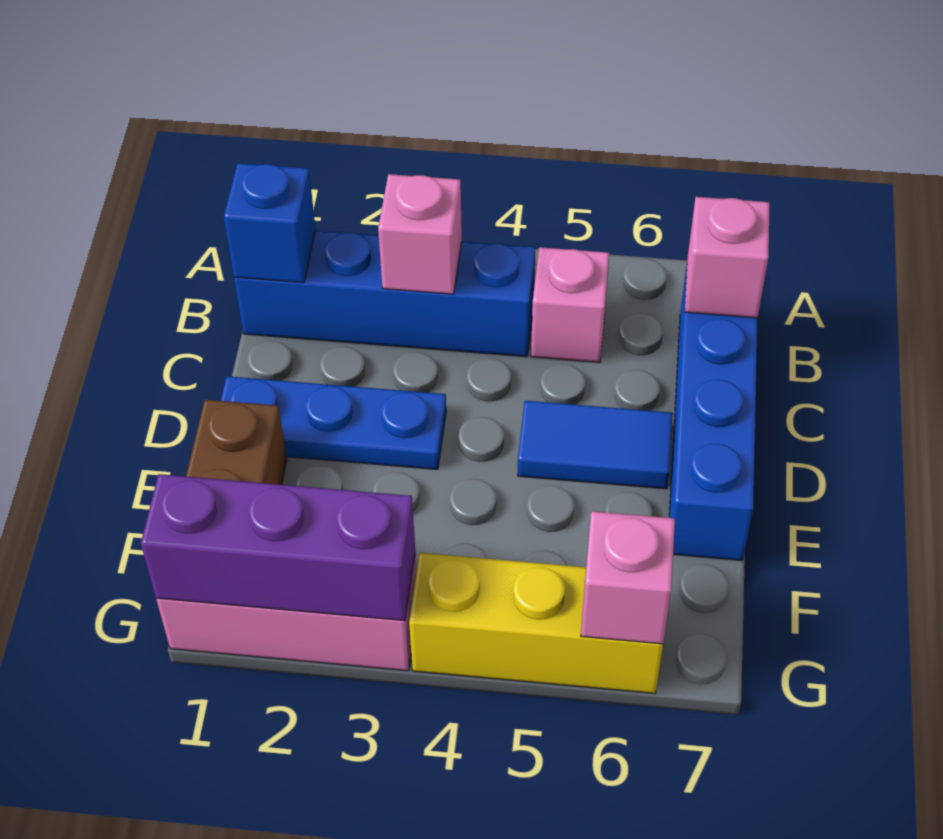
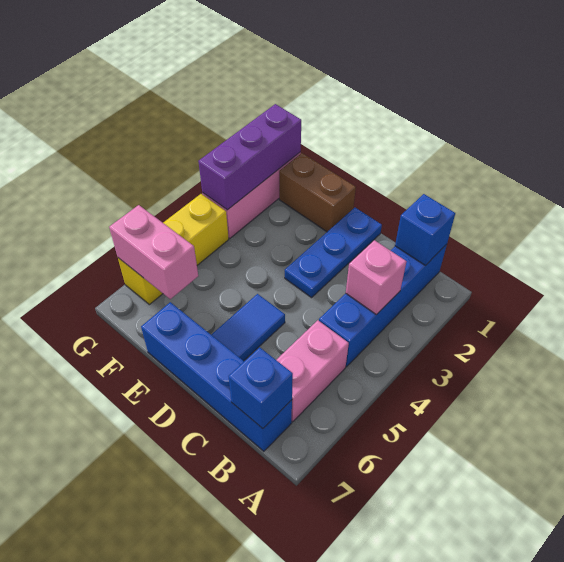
pink brick B5 level 1 -> pink brick B5:B6 level 1
pink brick B7 level 2 -> blue brick B7 level 2
pink brick G6 level 2 -> pink brick F6:G6 level 2

